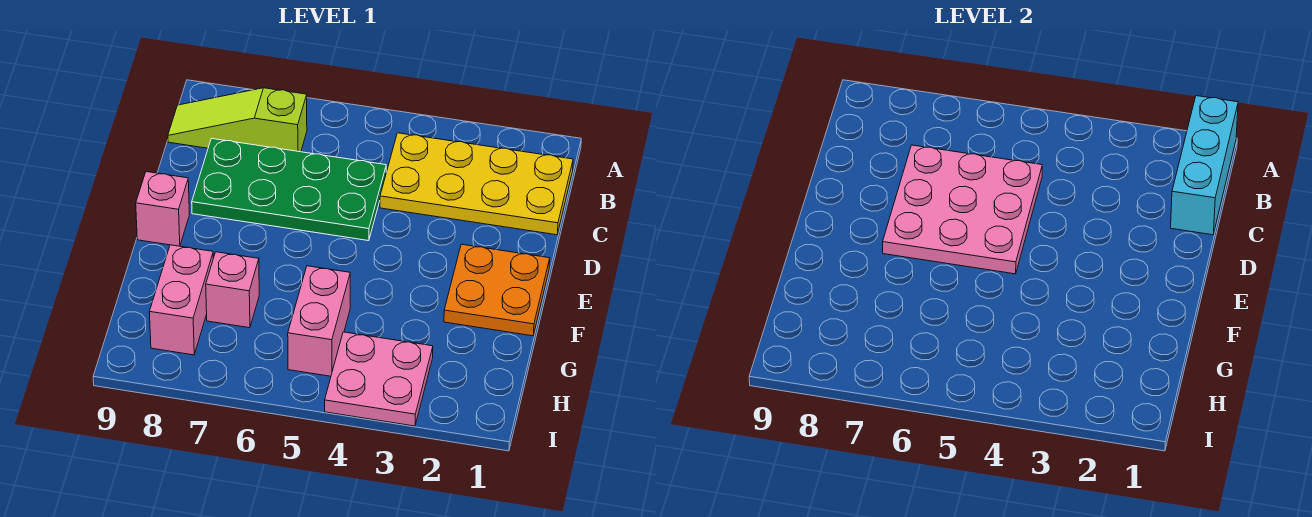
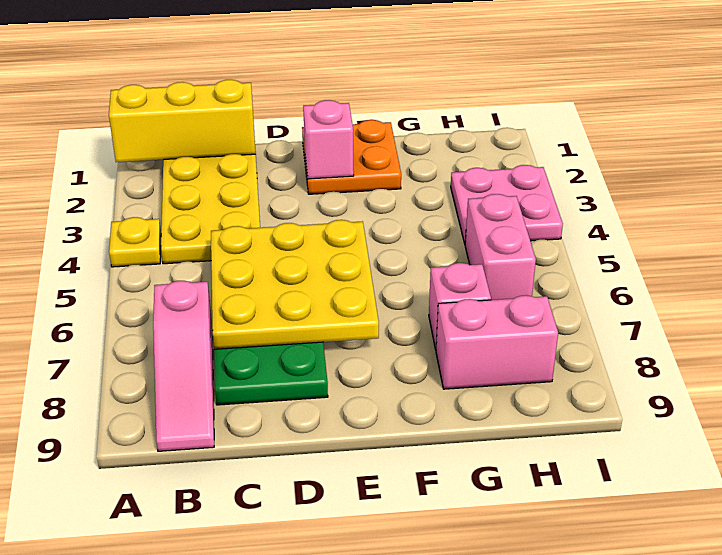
cyan brick A1:C1 level 2 -> yellow brick A1:C1 level 2
none -> yellow plate A4 level 1
lime slope B7:B9 level 1 top 7 -> pink slope B7:B9 level 1 top 7
pink plate C5:E7 level 2 -> yellow plate C5:E7 level 2
pink brick E9 level 1 -> pink brick E2 level 2
pink brick G5:H5 level 1 -> pink brick H5:H6 level 1

